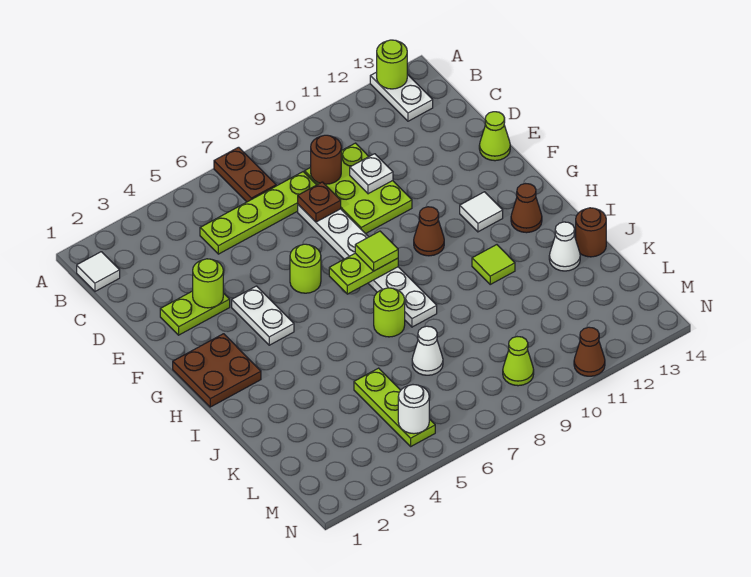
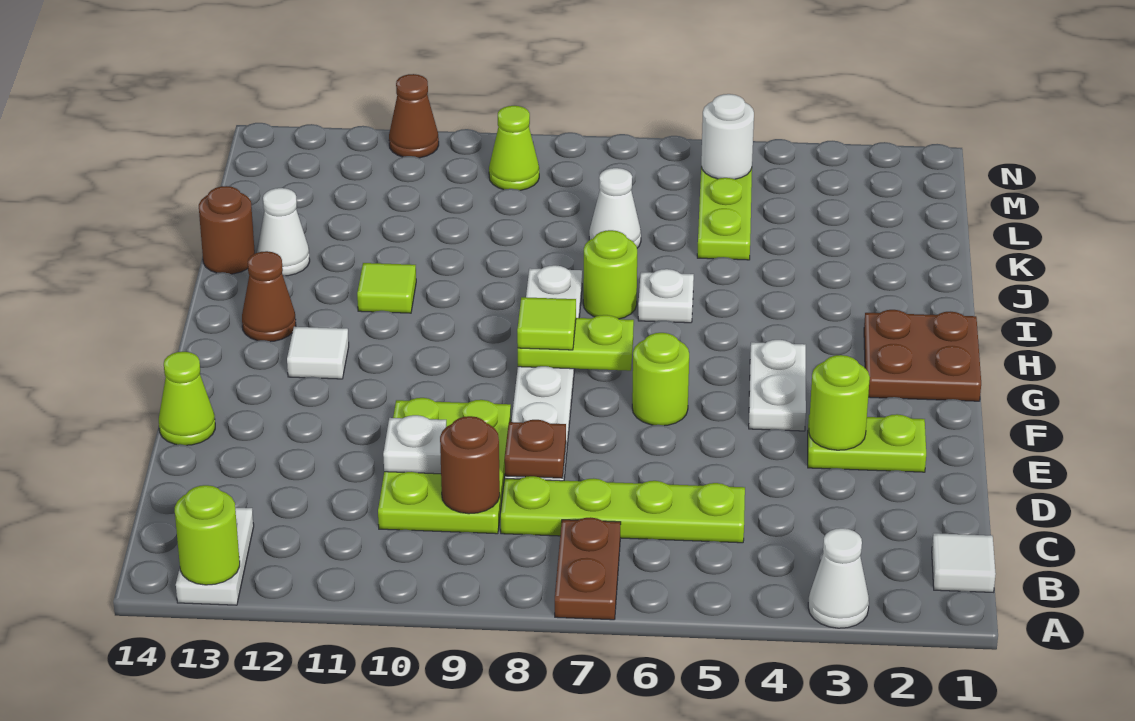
none -> white cone A3 level 1
brown cone G10 level 1 -> none
none -> white plate I6 level 1

